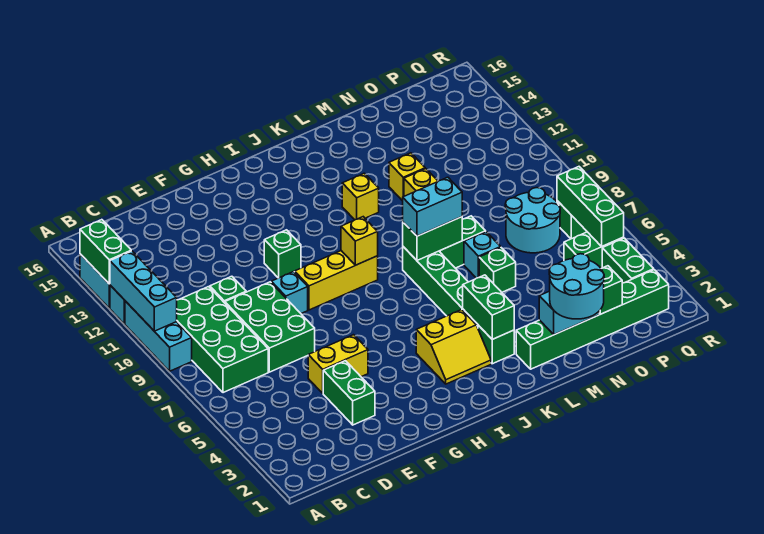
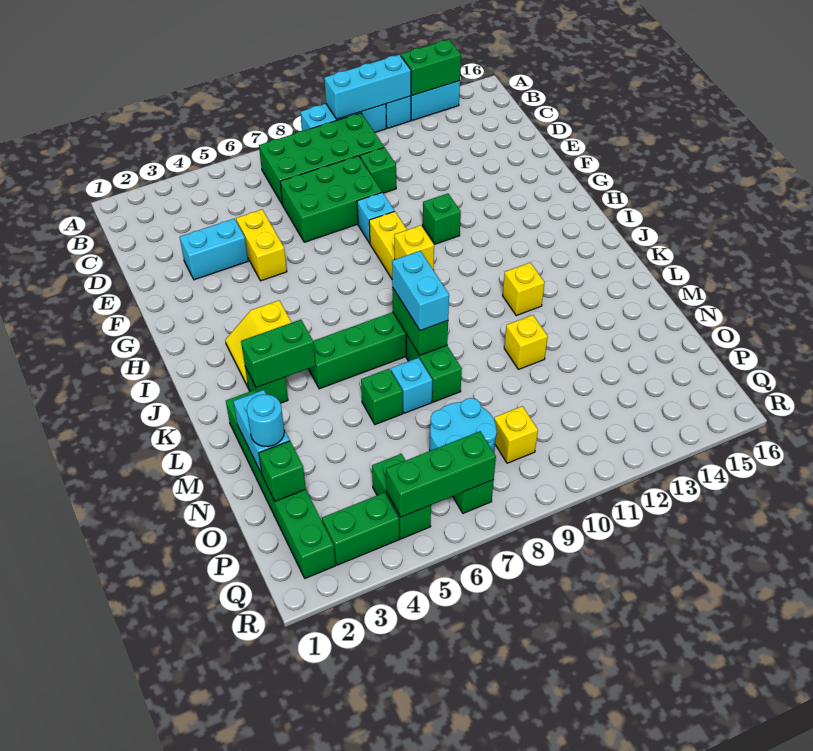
green brick E3:E4 level 1 -> cyan brick E3:E4 level 1
cyan round brick M1:N2 level 3 -> cyan round brick N2 level 3
yellow brick M12 level 1 -> yellow brick P9 level 1

